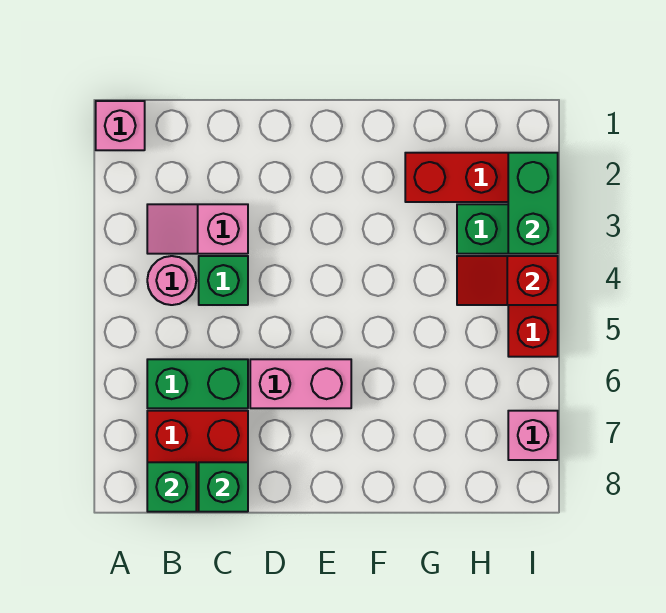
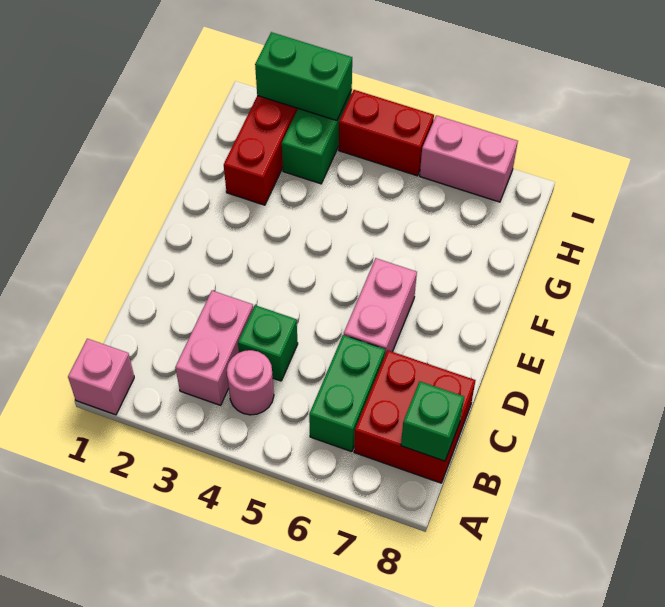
pink slope B3:C3 level 1 top C -> pink brick B3:C3 level 1
green brick C8 level 2 -> none
red slope H4:I4 level 2 top I -> none
pink brick I7 level 1 -> pink brick I6:I7 level 1

